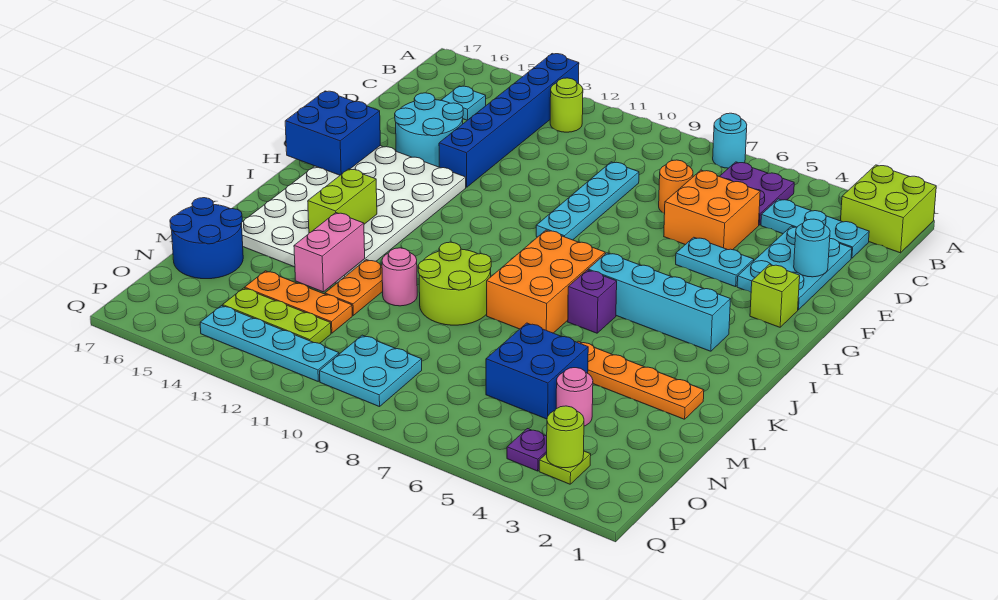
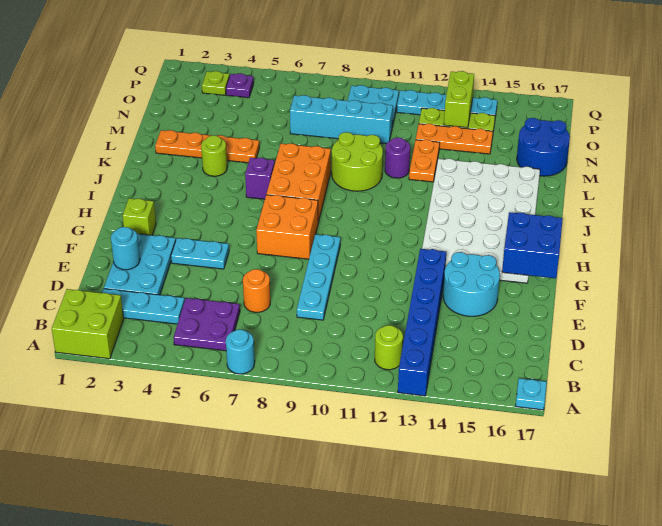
cyan plate C15 level 1 -> cyan plate A17 level 1
orange brick D5:E6 level 1 -> orange brick G7:H8 level 1
cyan brick I3:I6 level 1 -> cyan brick N7:N10 level 1
lime brick J14:K14 level 2 -> lime brick O13:P13 level 2
pink round brick L11 level 1 -> purple round brick L11 level 1
pink brick L13:M13 level 2 -> none
blue brick M5:N6 level 1 -> none
pink round brick N4 level 1 -> none
lime round brick P3 level 2 -> lime round brick K4 level 1

